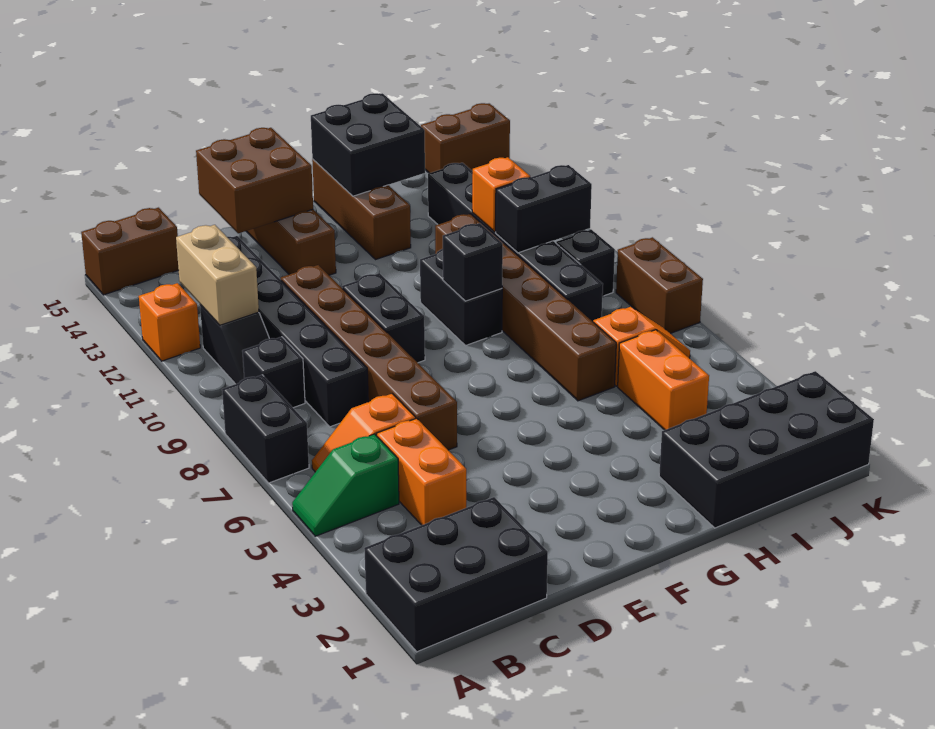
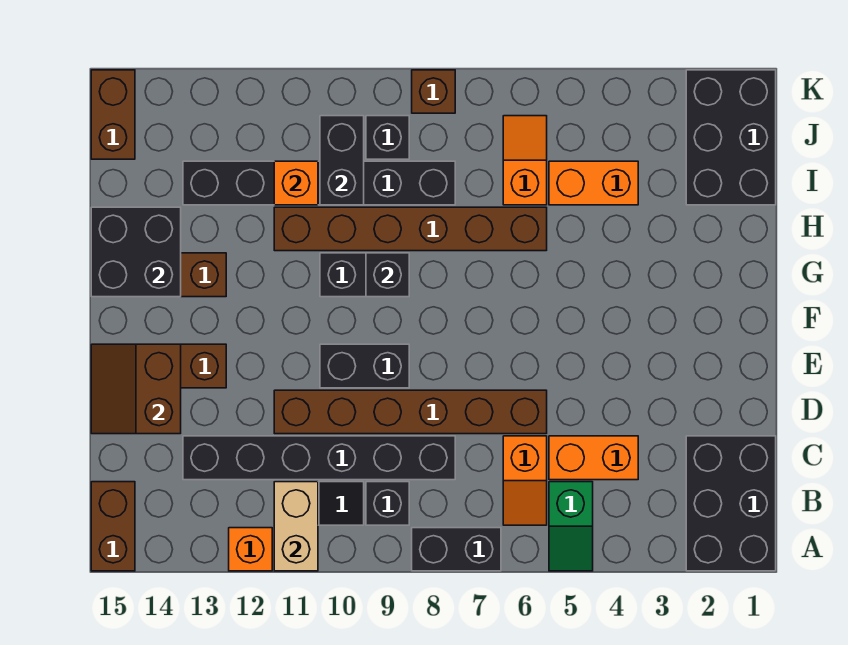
tan brick B11:B12 level 2 -> tan brick A11:B11 level 2
brown brick D14:E15 level 2 -> brown slope D14:E15 level 2 top 14
black brick H1:K2 level 1 -> black brick I1:K2 level 1
brown brick K7:K8 level 1 -> brown brick K8 level 1

